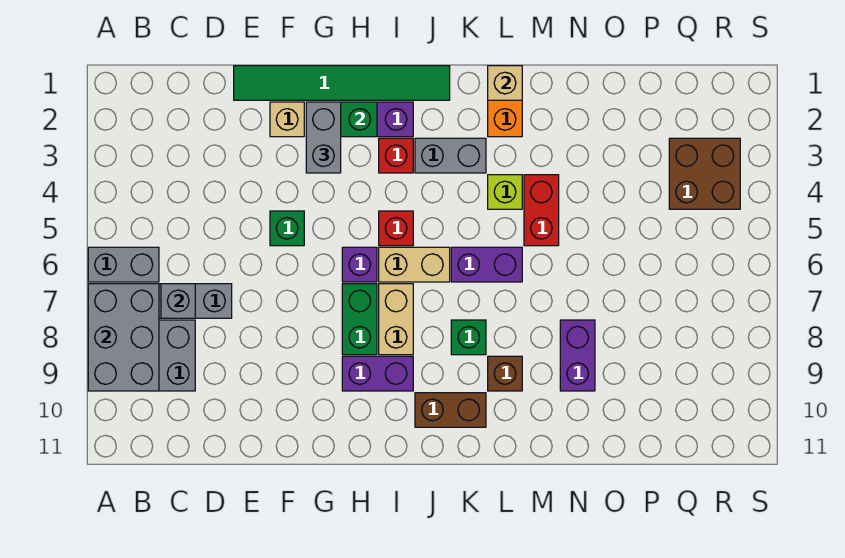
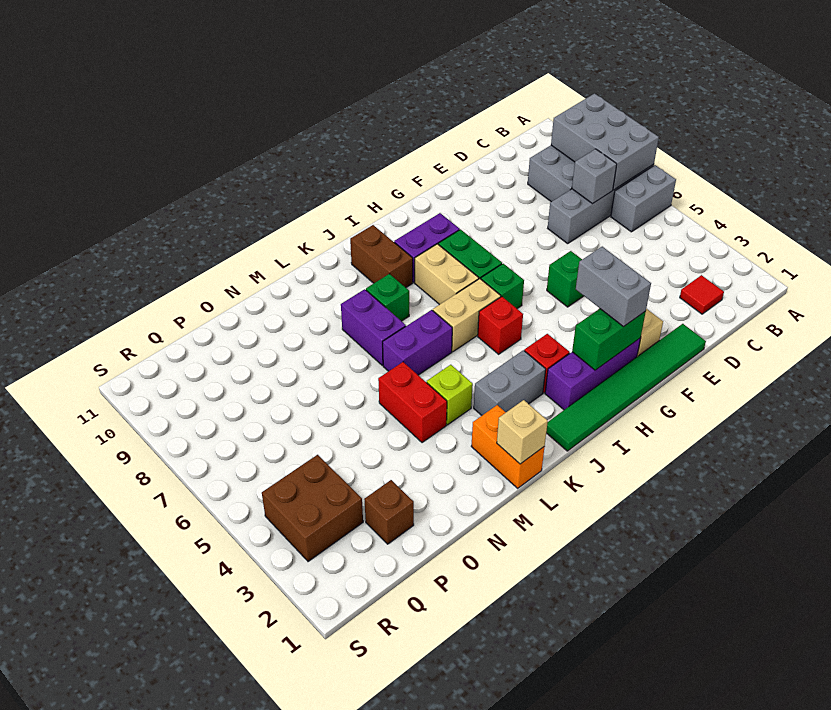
none -> red tile C2 level 1
purple brick H6 level 1 -> green brick H6 level 1
brown brick J10:K10 level 1 -> brown brick J9:J10 level 1
brown brick L9 level 1 -> brown brick P2 level 1
purple brick N8:N9 level 1 -> purple brick L7:L8 level 1

